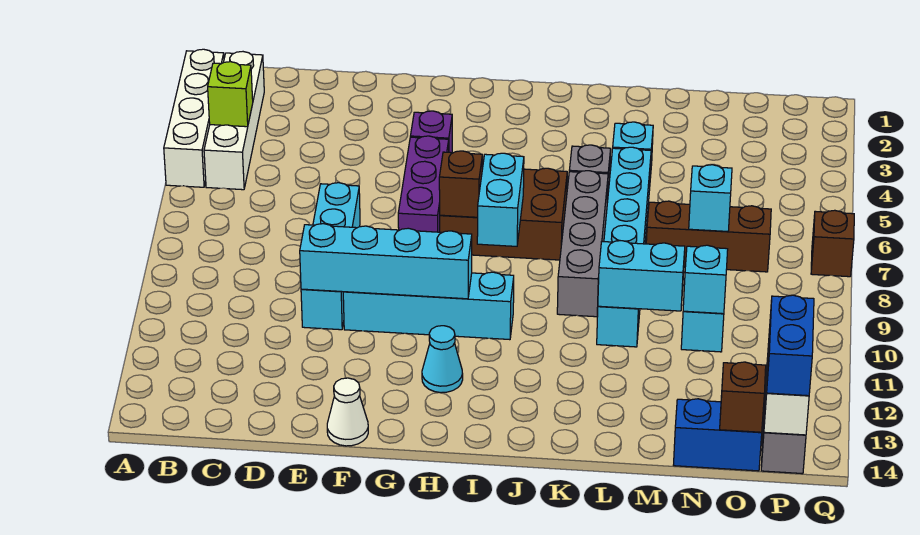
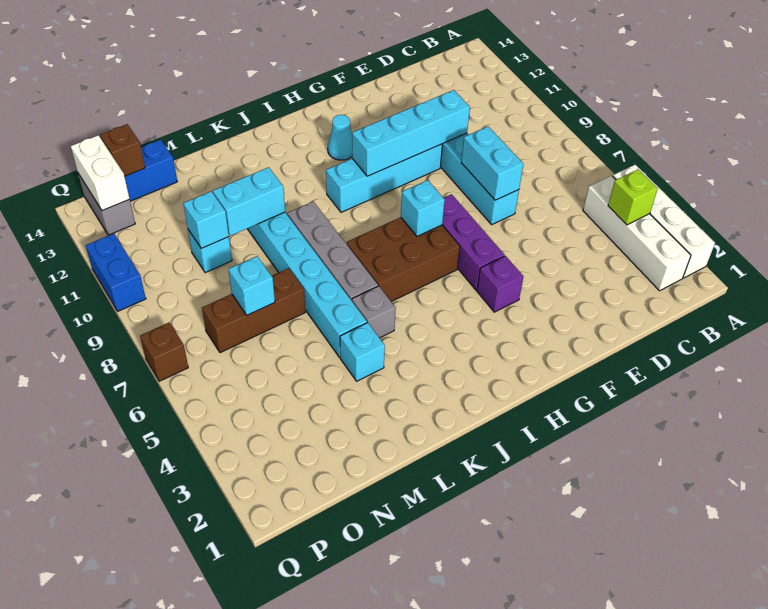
white cone F14 level 1 -> none
brown brick H7 level 2 -> cyan brick H7 level 2
cyan brick I7:I8 level 2 -> cyan brick E7:E8 level 2
blue brick P13:P14 level 3 -> blue brick Q10:Q11 level 1

